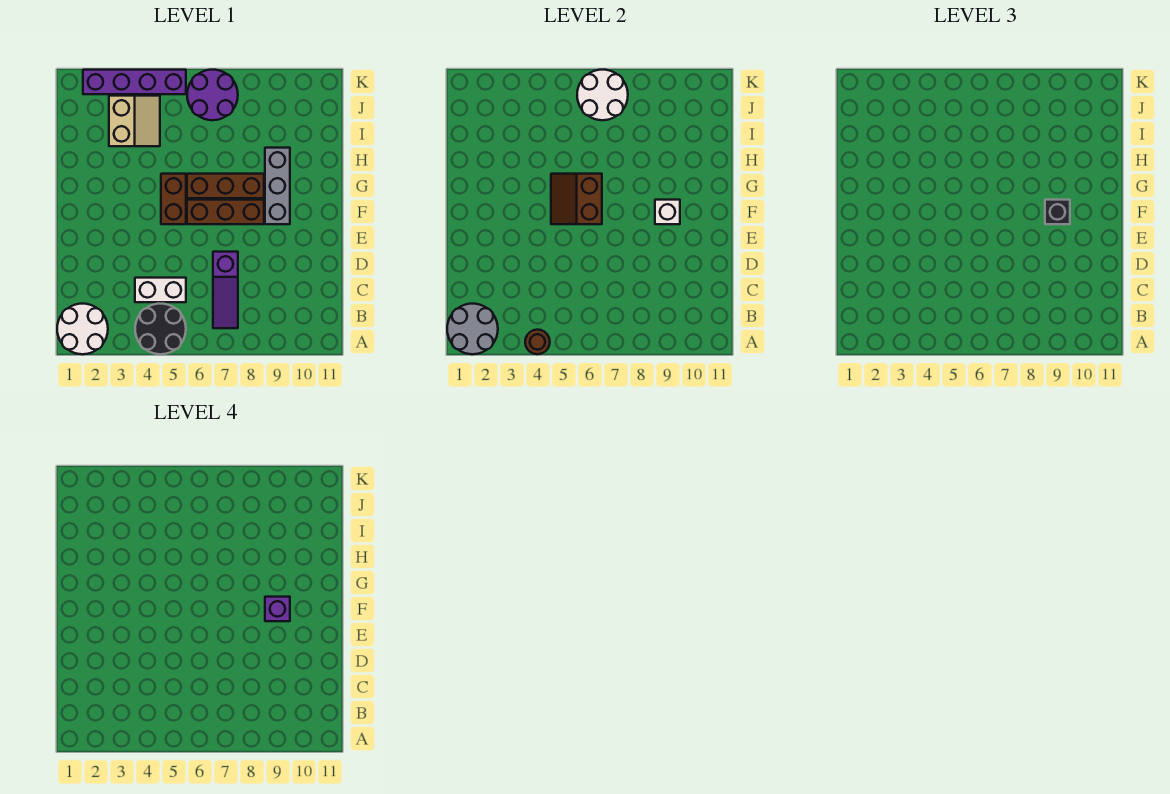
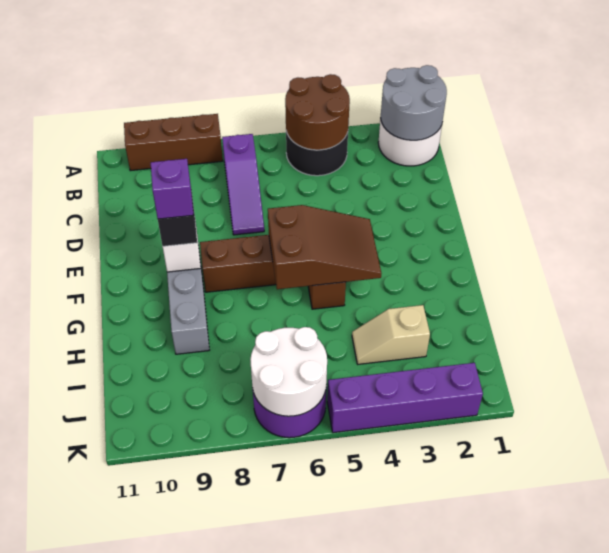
brown round brick A4 level 2 -> brown round brick A4:B5 level 2
purple slope B7:D7 level 1 top D -> purple slope B7:D7 level 1 top B
white brick C4:C5 level 1 -> none
brown slope F5:G6 level 2 top 6 -> brown slope F4:G6 level 2 top 6
brown brick G6:G8 level 1 -> brown brick A8:A10 level 1
tan slope I3:J4 level 1 top 3 -> tan slope I3:I4 level 1 top 3

